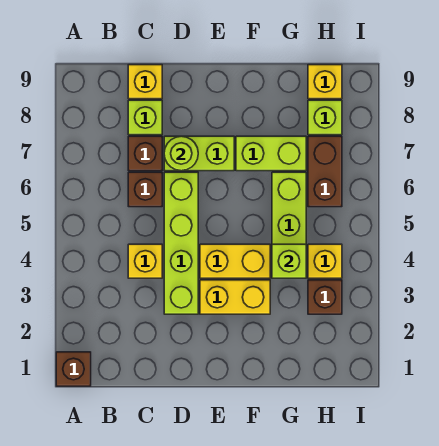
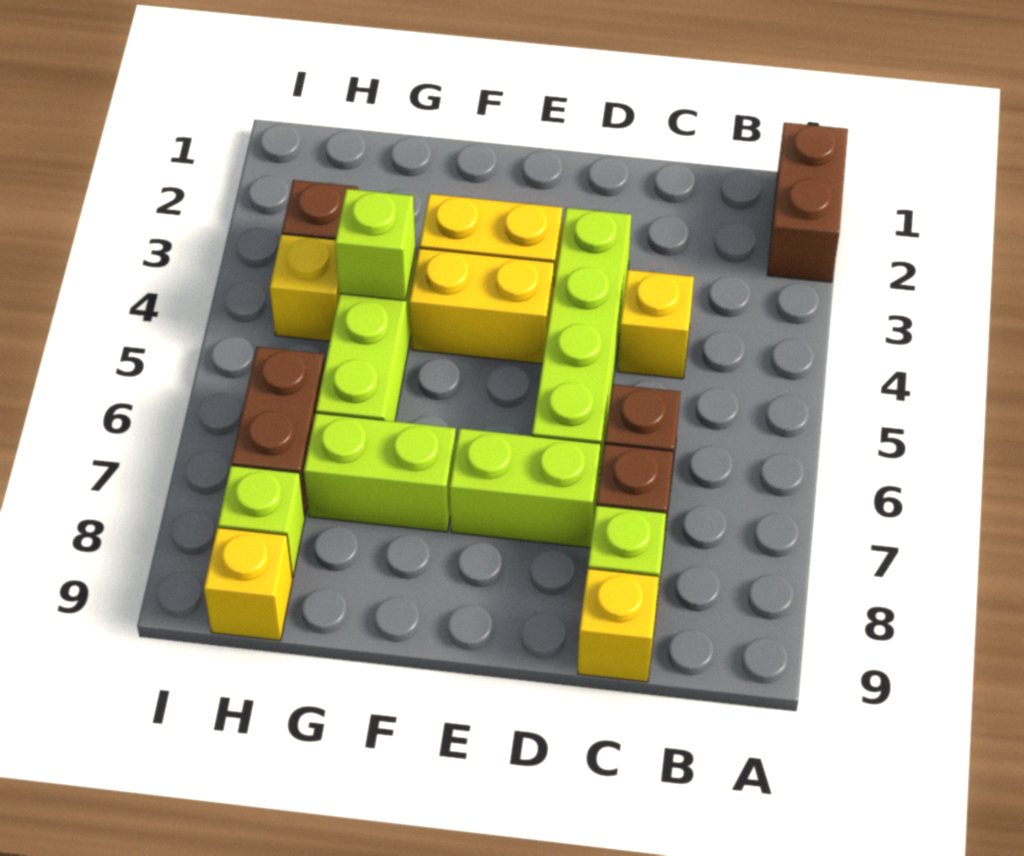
brown brick A1 level 1 -> brown brick A1:A2 level 1
lime round brick D7 level 2 -> none

